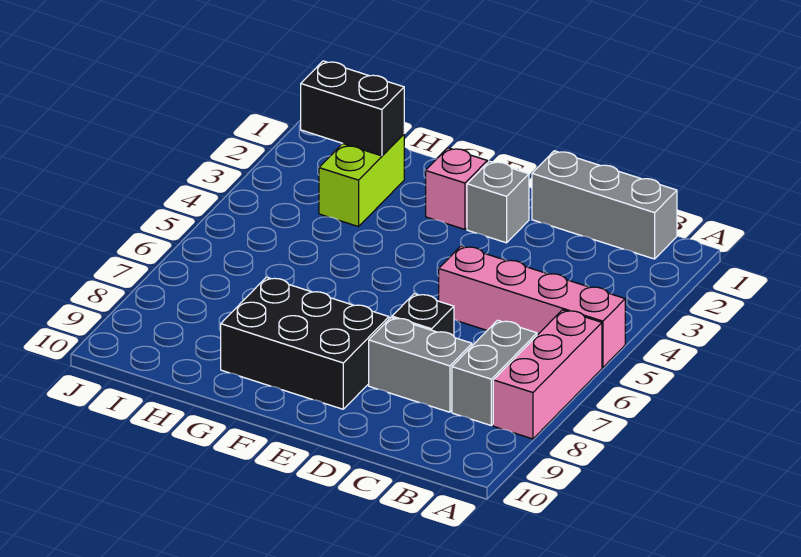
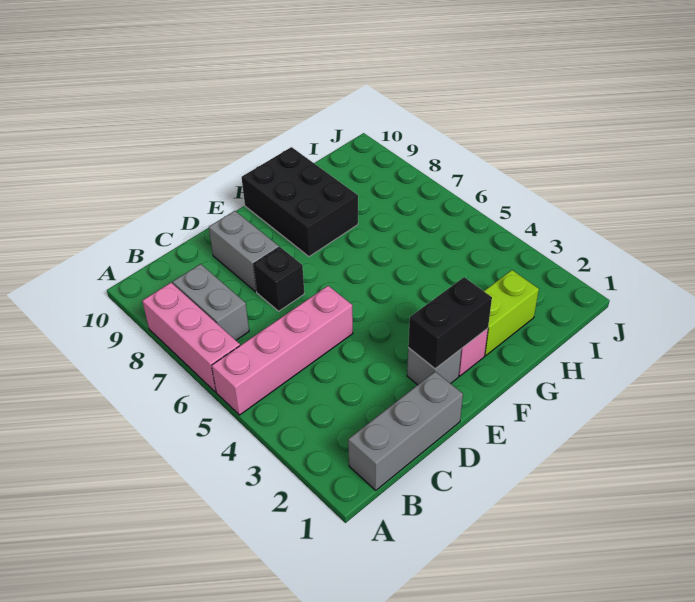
grey brick C8:D8 level 1 -> grey brick D8:D9 level 1
black brick E8:G9 level 1 -> black brick F8:G10 level 1
lime brick H2:H3 level 1 -> lime brick G2:H2 level 1
black brick H2:I2 level 2 -> black brick E2:F2 level 2

